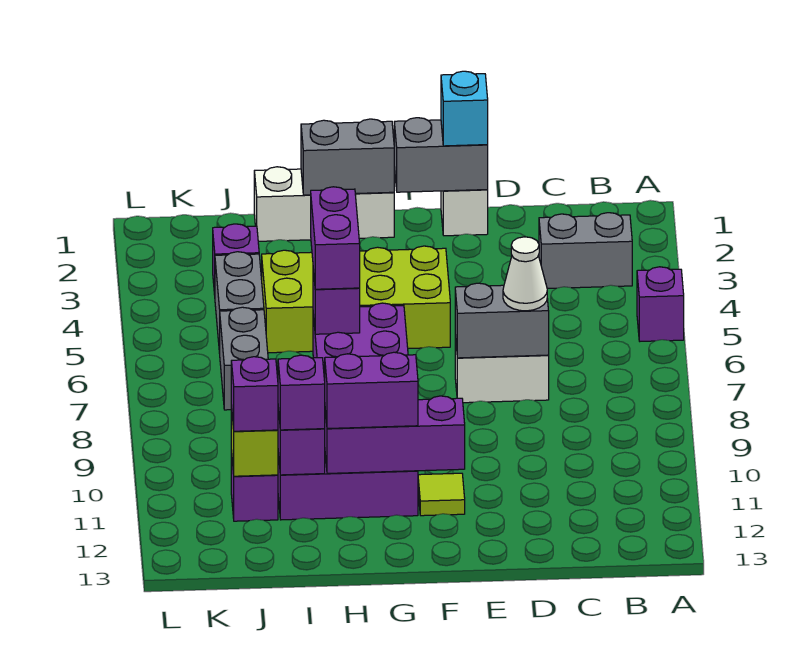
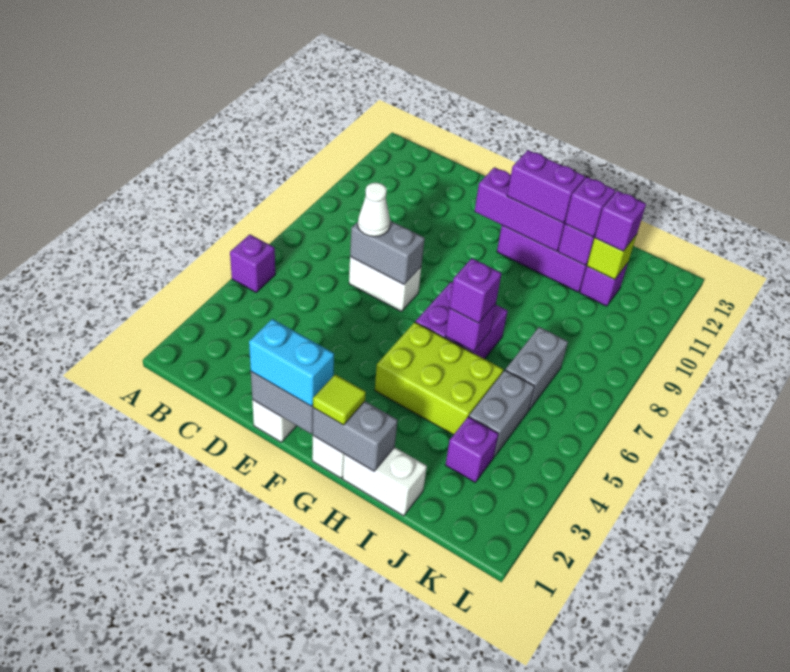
grey brick B3:C3 level 1 -> none
cyan brick E1 level 3 -> cyan brick E1:F1 level 3
lime brick F4:I5 level 1 -> lime brick G4:I5 level 1
lime tile F11 level 1 -> lime tile G1 level 3
purple brick H5:H6 level 3 -> purple brick H6 level 3

